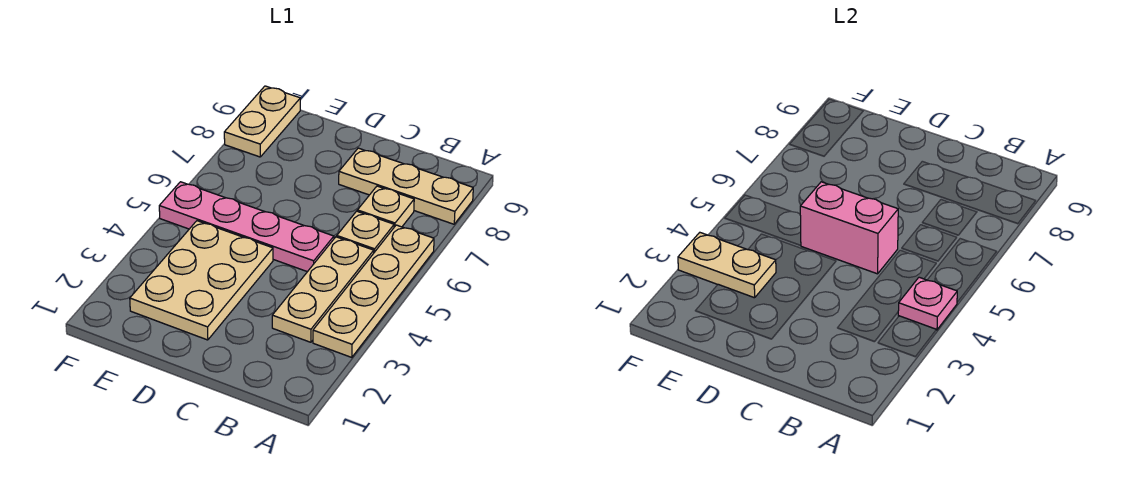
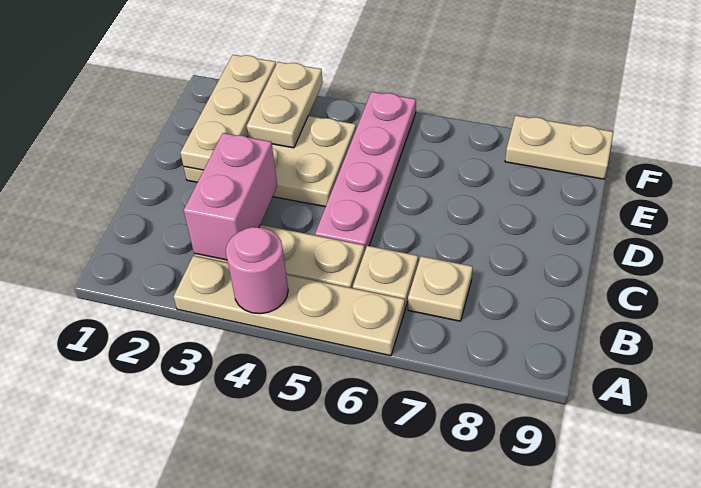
pink plate A4 level 2 -> pink round brick A4 level 2
tan plate A8:C8 level 1 -> tan plate D2:F2 level 2
pink brick C5:D5 level 2 -> pink brick B3:C3 level 2

